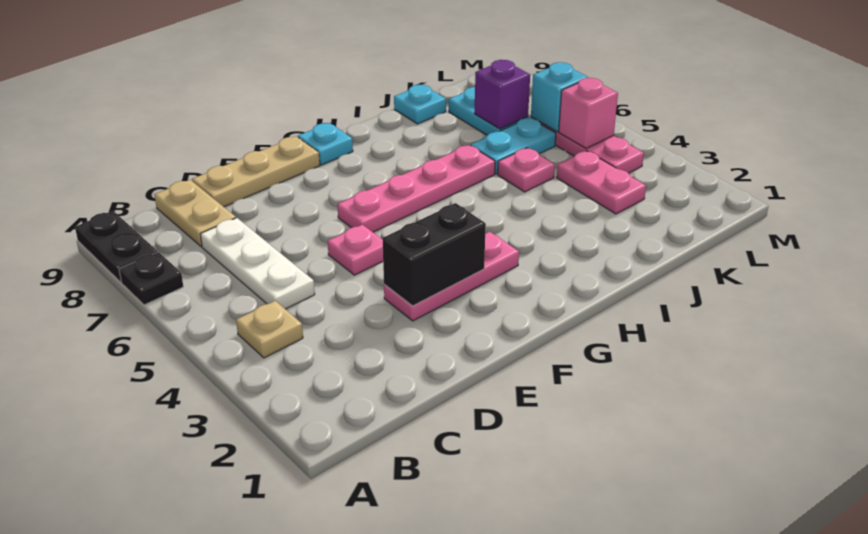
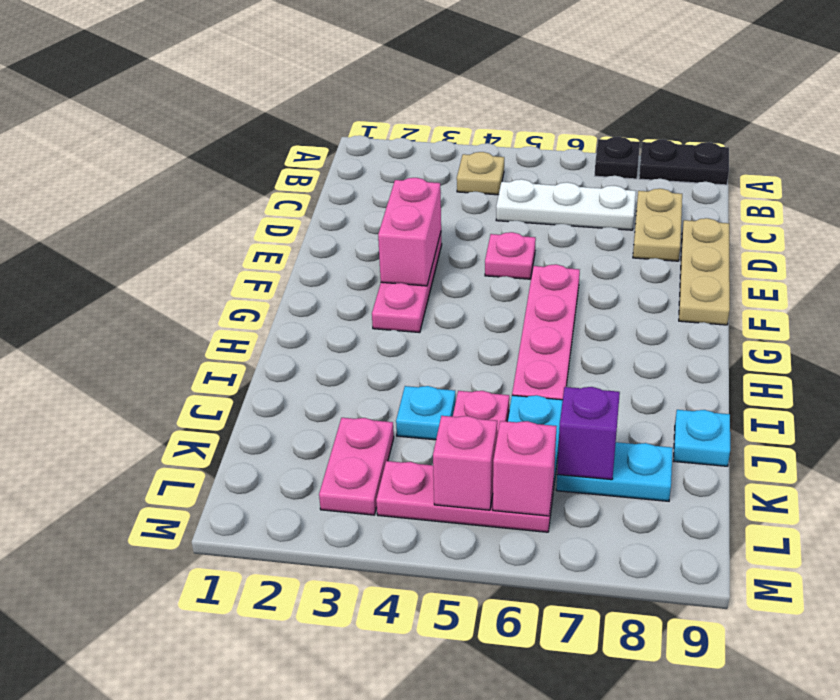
tan plate C8:C9 level 1 -> tan plate C8:D8 level 1
black brick E3:F3 level 2 -> pink brick E3:F3 level 2
cyan plate G9 level 1 -> cyan plate J4 level 1
pink plate K3:K4 level 1 -> pink plate K3:L3 level 1
cyan brick L6 level 2 -> pink brick L6 level 2

